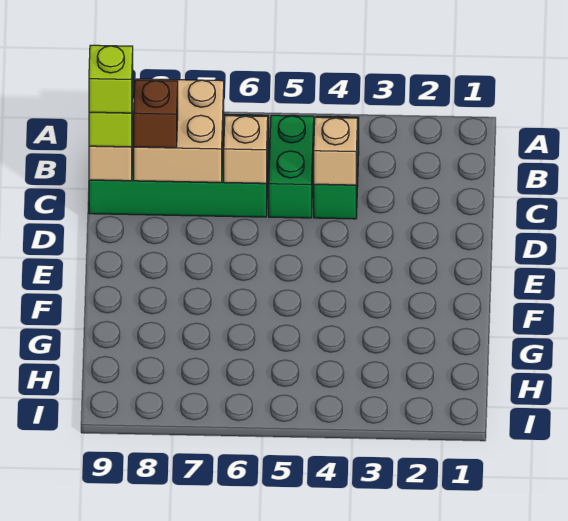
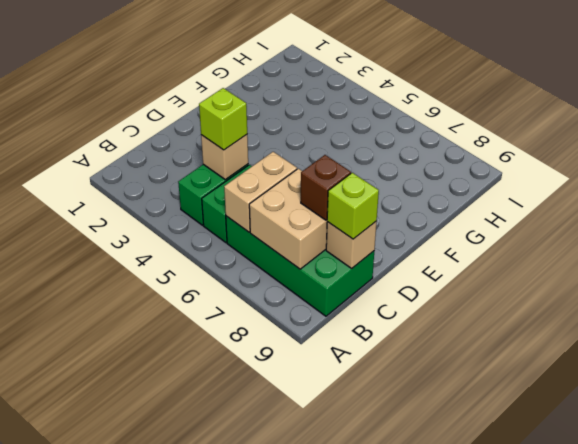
tan brick C6 level 2 -> tan brick B6:C6 level 2
lime brick C9 level 4 -> lime brick C4 level 3

